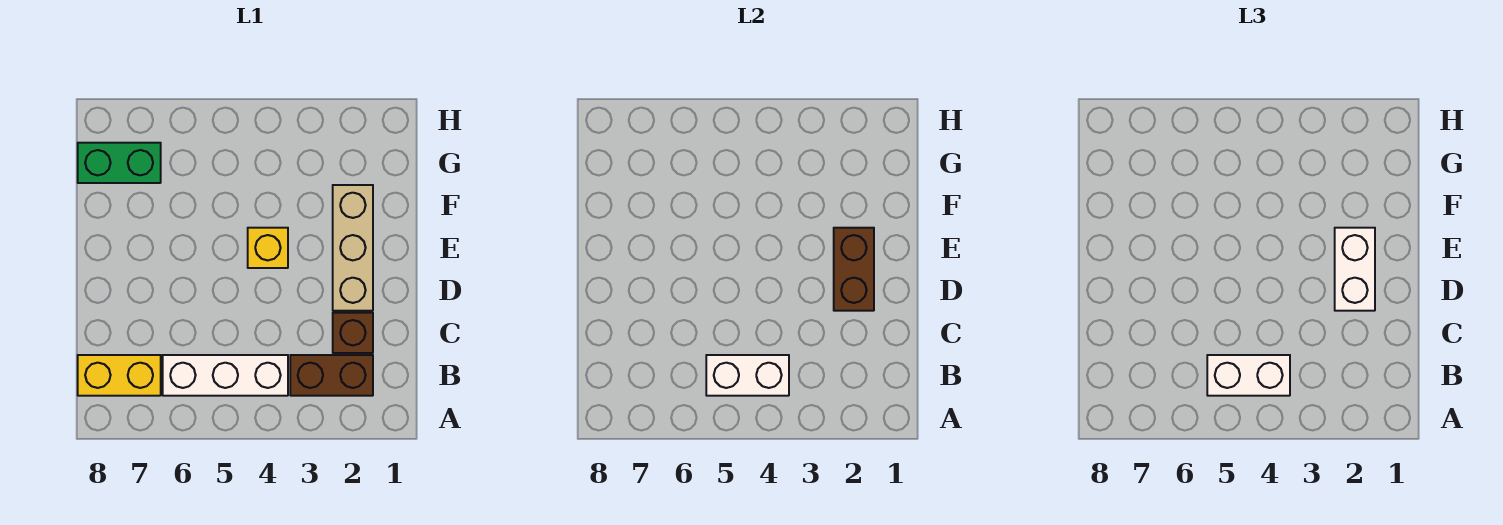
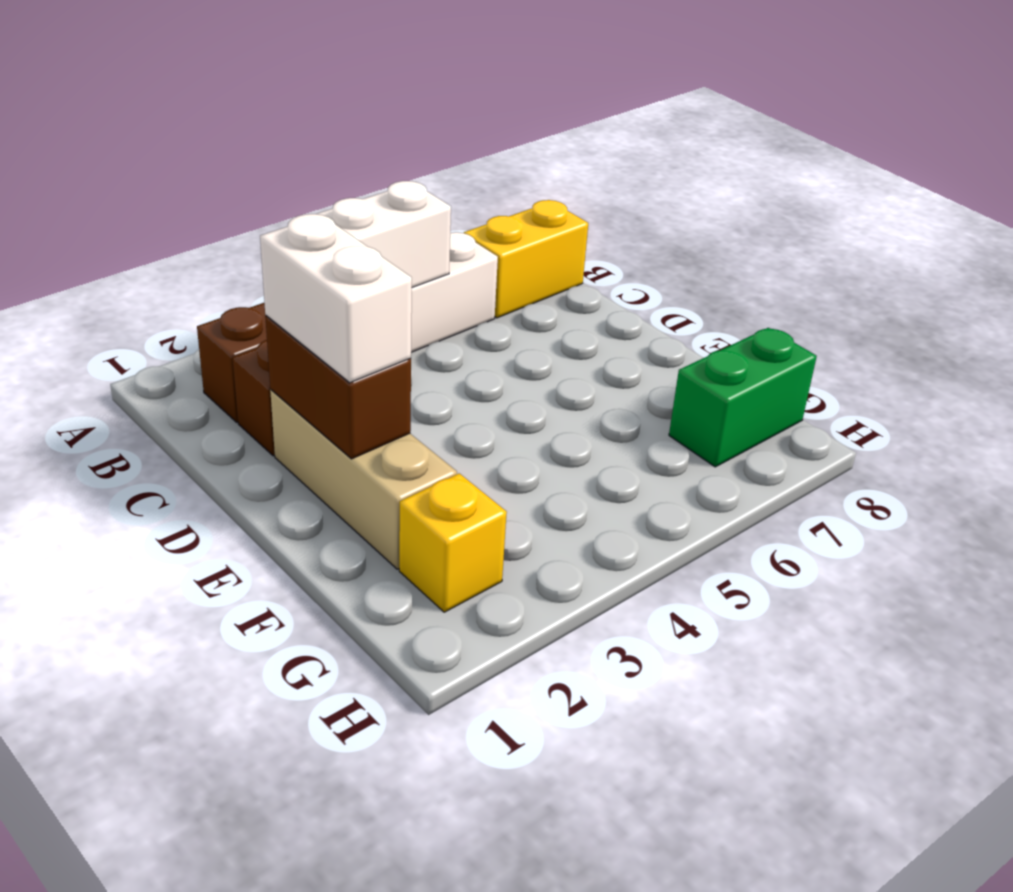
white brick B4:B5 level 3 -> none
yellow brick E4 level 1 -> yellow brick G2 level 1

